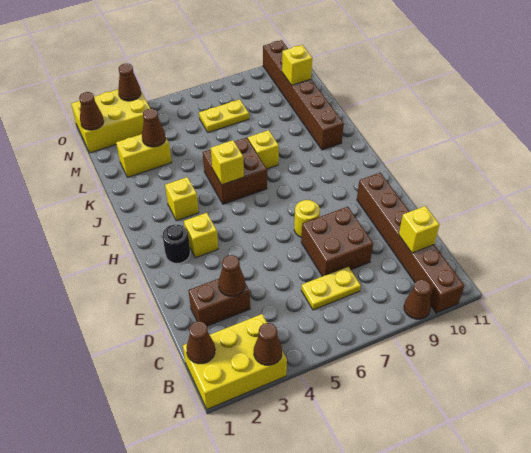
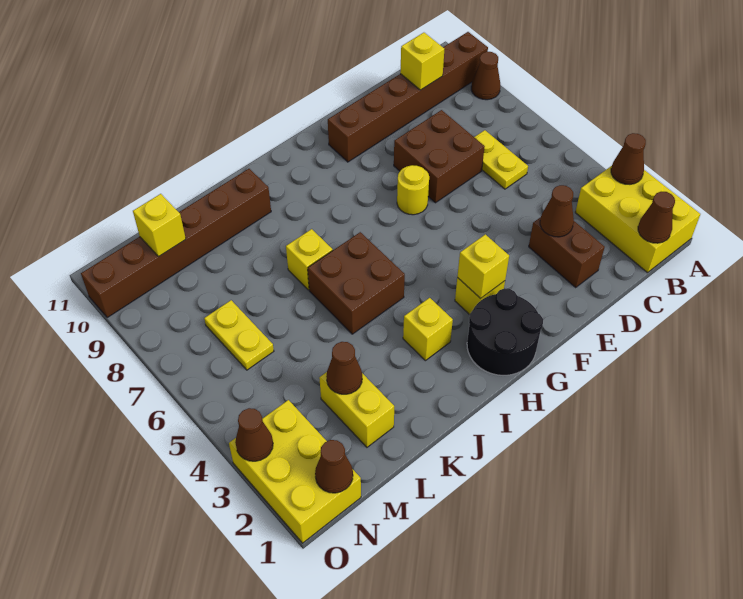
black round brick G2 level 1 -> black round brick G1:H2 level 1
yellow brick I5 level 2 -> yellow brick G3 level 2

